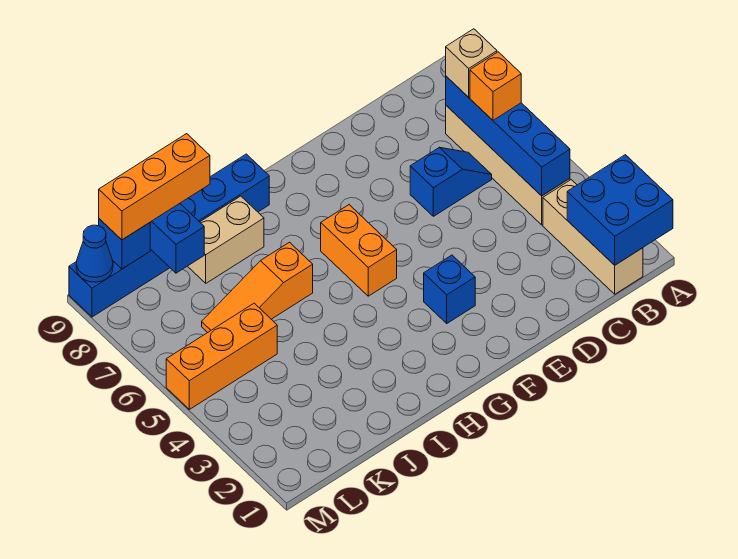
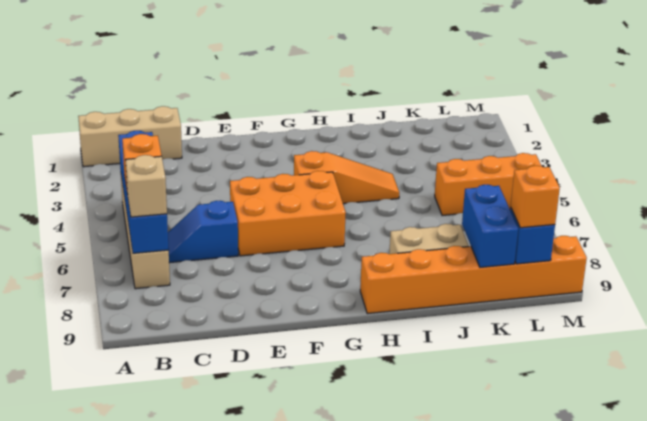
blue brick A1:B2 level 2 -> none
tan brick B1:B3 level 1 -> tan brick A1:C1 level 1
blue brick F3 level 1 -> none
orange brick G5:G6 level 1 -> orange brick E5:G6 level 1
blue brick H9:M9 level 1 -> orange brick H9:M9 level 1
orange slope I6:K6 level 1 top I -> orange slope G4:I4 level 1 top G
orange brick J9:L9 level 3 -> orange brick L9 level 3
blue cone M9 level 2 -> none

